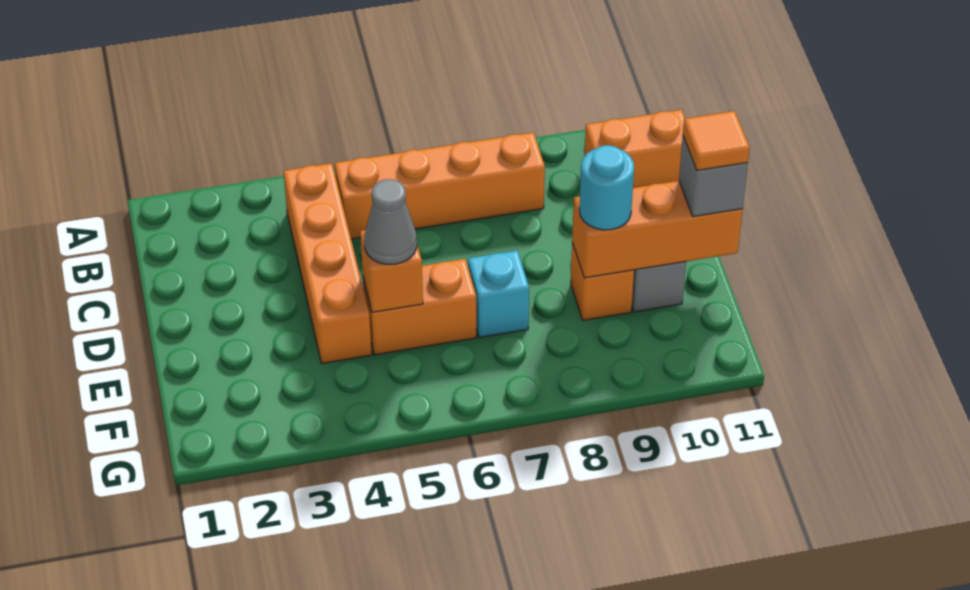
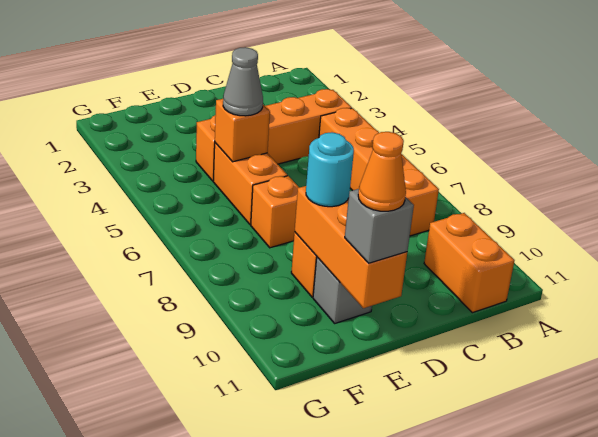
cyan brick E7 level 1 -> orange brick E7 level 1
orange tile E11 level 4 -> orange cone E11 level 4

